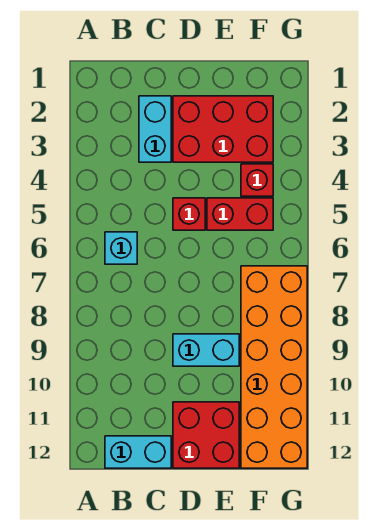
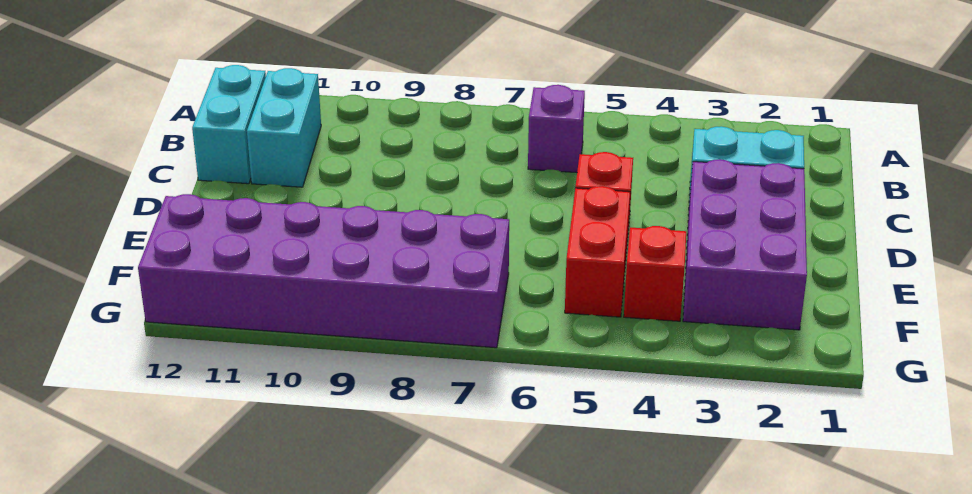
cyan brick B6 level 1 -> purple brick B6 level 1
red brick D2:F3 level 1 -> purple brick D2:F3 level 1
cyan brick D9:E9 level 1 -> cyan brick B11:C11 level 1
red brick D11:E12 level 1 -> none
orange brick F7:G12 level 1 -> purple brick F7:G12 level 1

